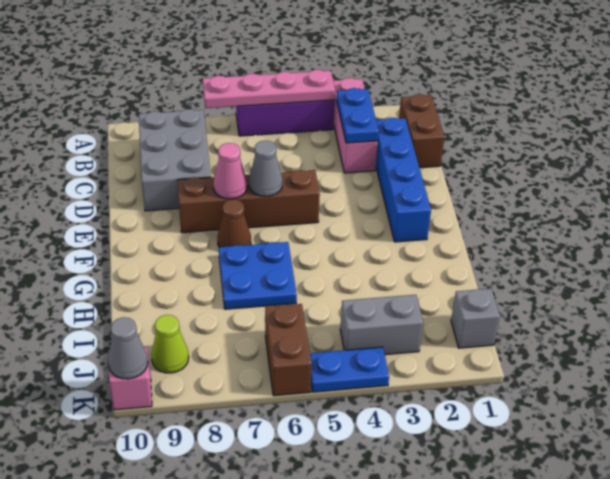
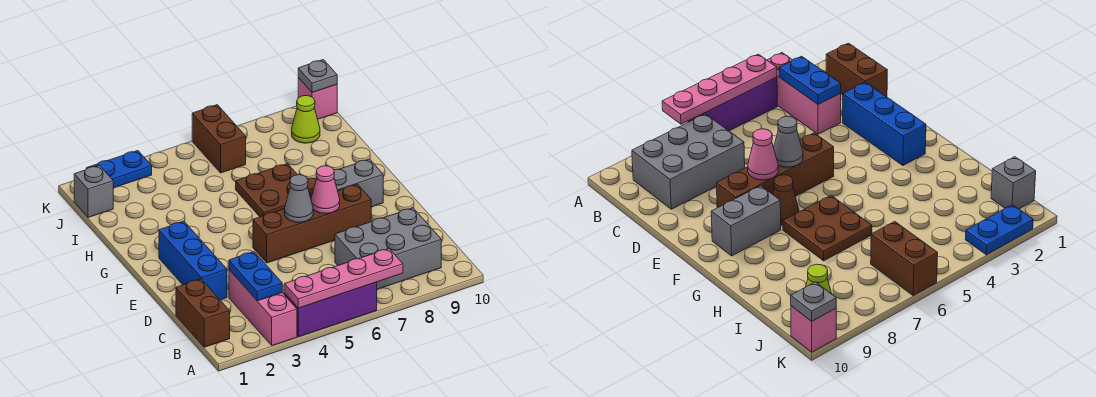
grey brick B8:D9 level 1 -> grey brick B7:C9 level 1
blue brick C2:F2 level 1 -> blue brick D2:F2 level 1
blue plate G6:H7 level 1 -> brown plate G6:H7 level 1
grey brick J3:J4 level 1 -> grey brick F8:F9 level 1
blue plate K4:K5 level 1 -> blue plate K2:K3 level 1
grey cone K10 level 2 -> grey plate K10 level 2

